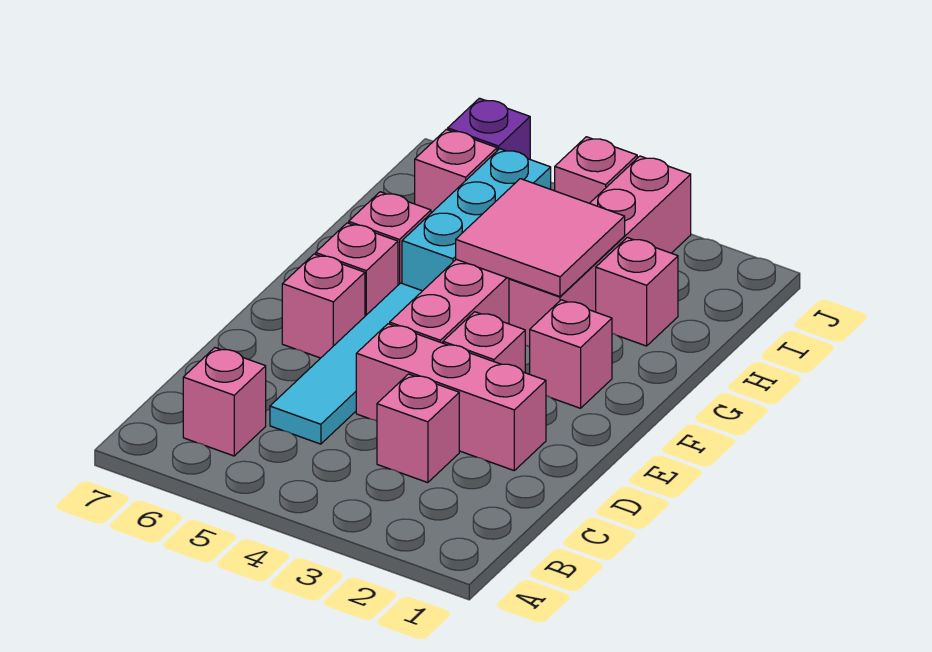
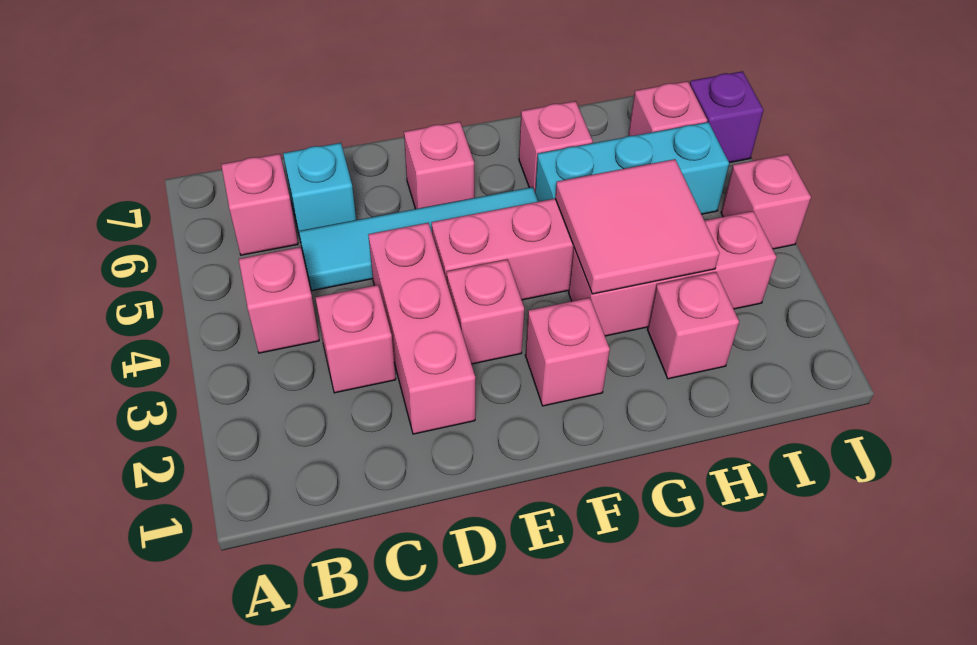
none -> cyan brick C6 level 1
pink brick F6 level 1 -> pink brick B4 level 1
pink brick G3:J3 level 1 -> pink brick G3:I3 level 1

